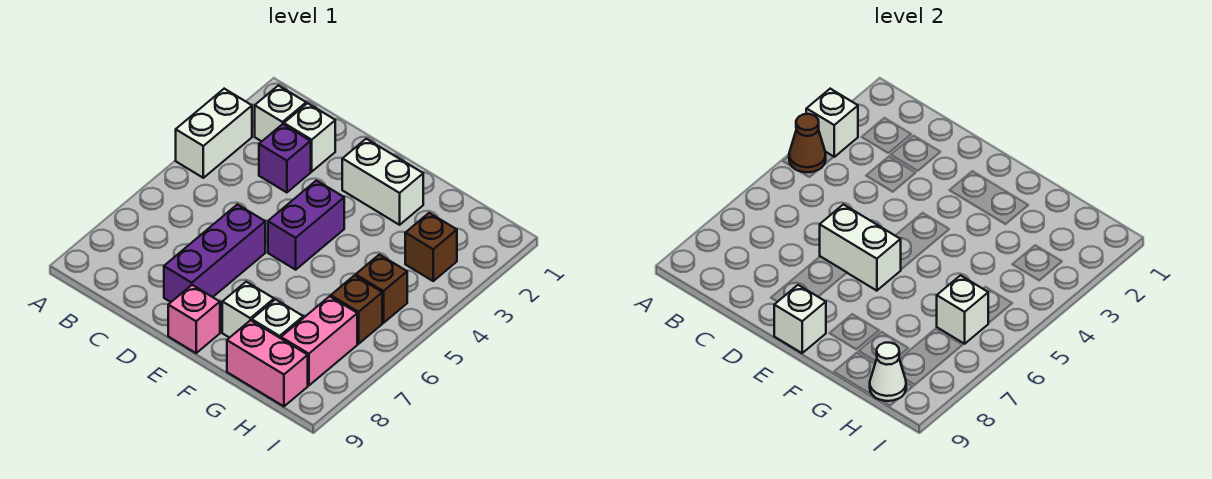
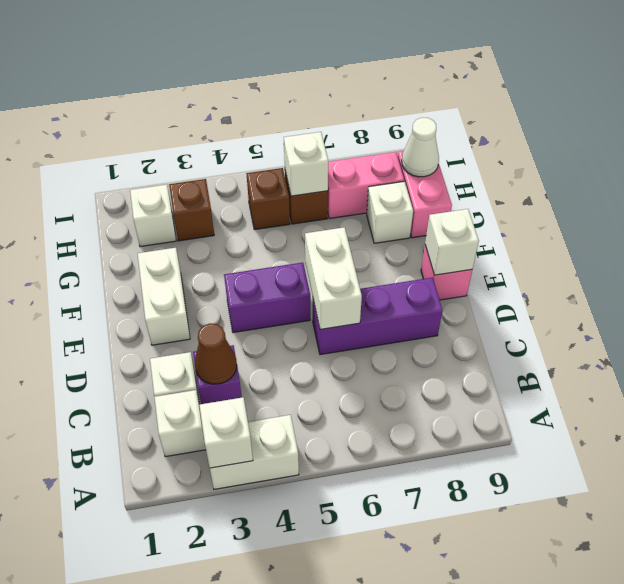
brown cone A4 level 2 -> brown cone C3 level 2
white brick F8 level 1 -> white brick H2 level 1

